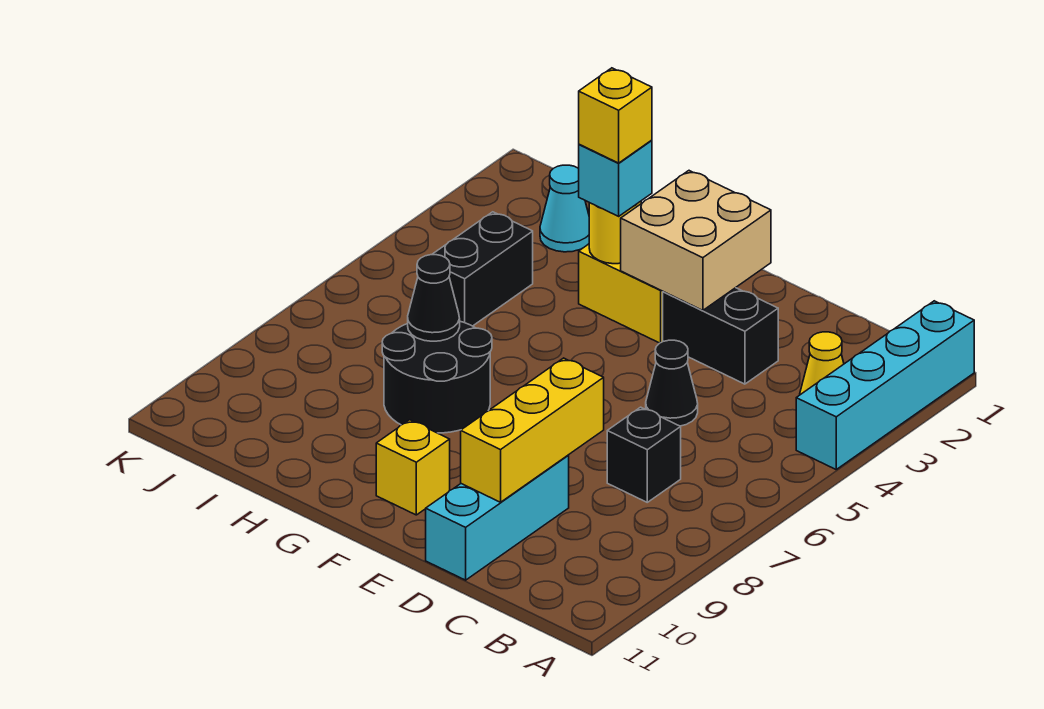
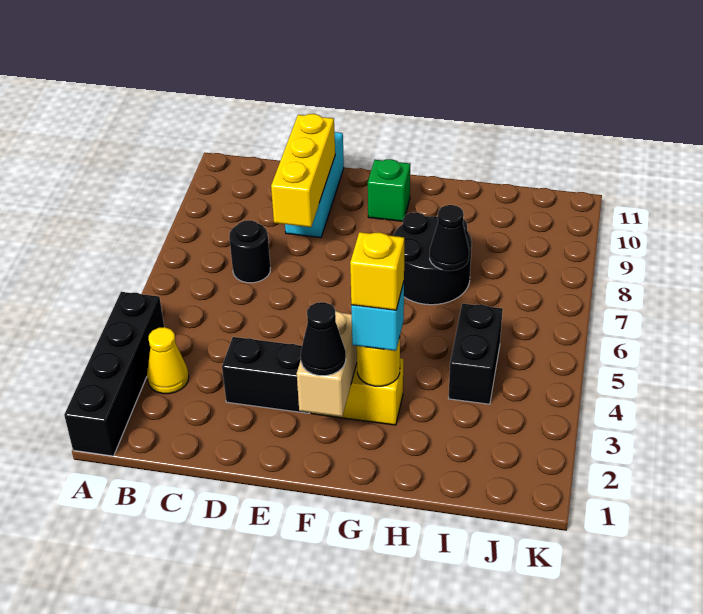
cyan brick A1:A4 level 1 -> black brick A1:A4 level 1
black brick C7 level 1 -> black round brick C7 level 1
black cone D5 level 1 -> black cone F2 level 3
tan brick E2:F3 level 2 -> tan brick F2:F3 level 2
yellow brick F10 level 1 -> green brick F10 level 1
cyan cone I2 level 1 -> none

